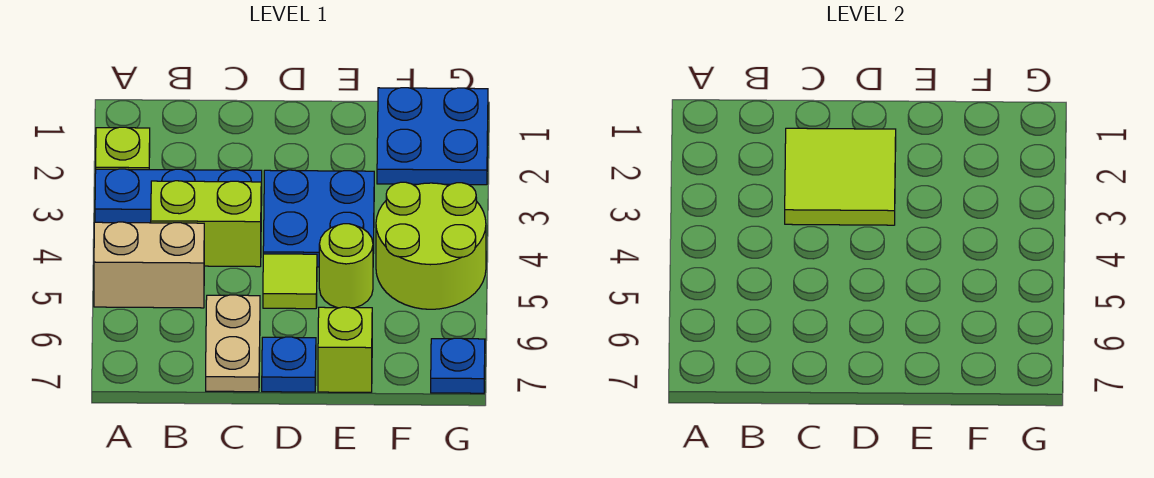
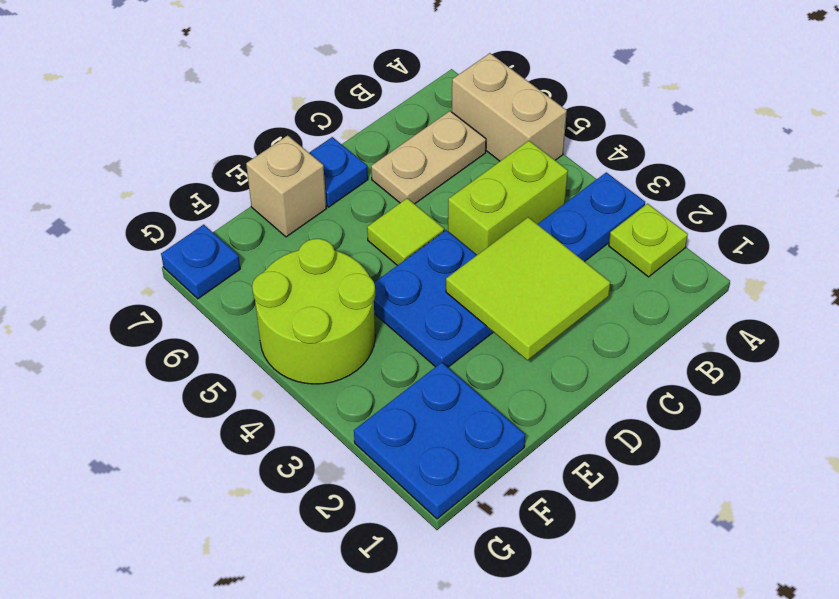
tan brick A5:B5 level 1 -> tan brick A5:A6 level 1
tan plate C6:C7 level 1 -> tan plate B6:C6 level 1
lime round brick E5 level 1 -> none
lime brick E7 level 1 -> tan brick E7 level 1

